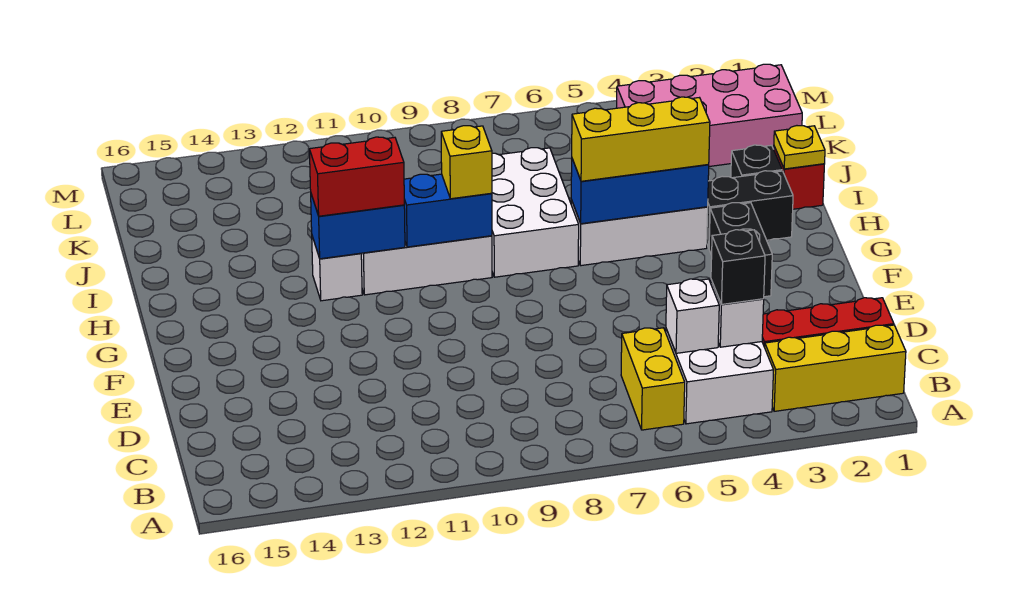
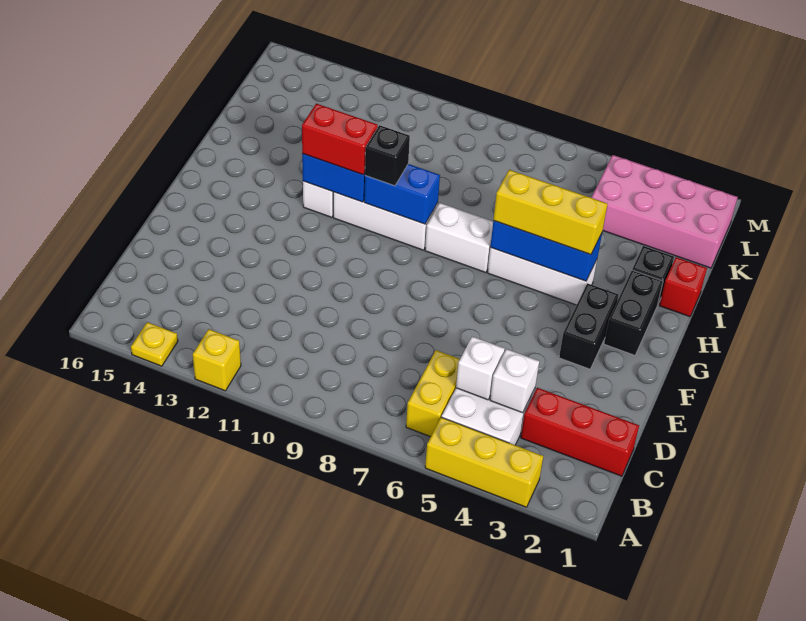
yellow brick B1:B3 level 1 -> yellow brick A3:A5 level 1
black brick C4 level 3 -> black brick H10 level 3
black brick H2:H3 level 1 -> black brick G2:H2 level 1
white brick H7:J8 level 1 -> white brick H7:H8 level 1
yellow brick H9 level 3 -> yellow brick A12 level 1
yellow plate I1 level 2 -> yellow plate A14 level 1

